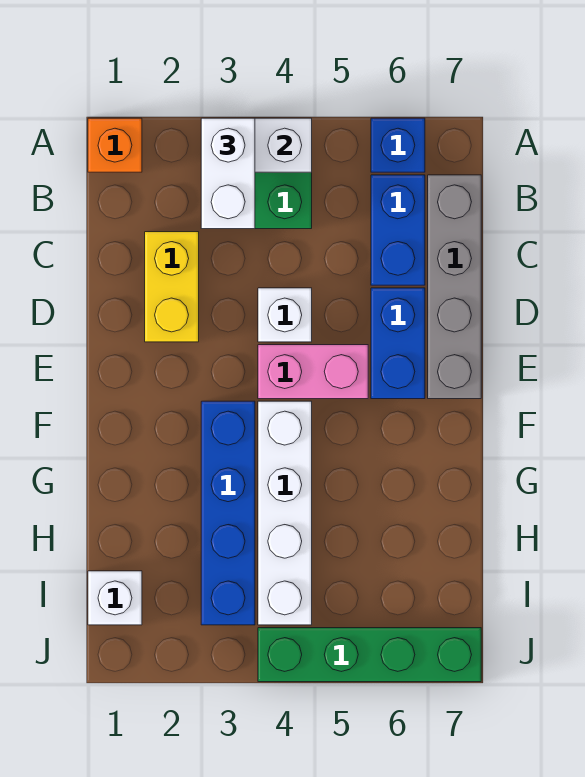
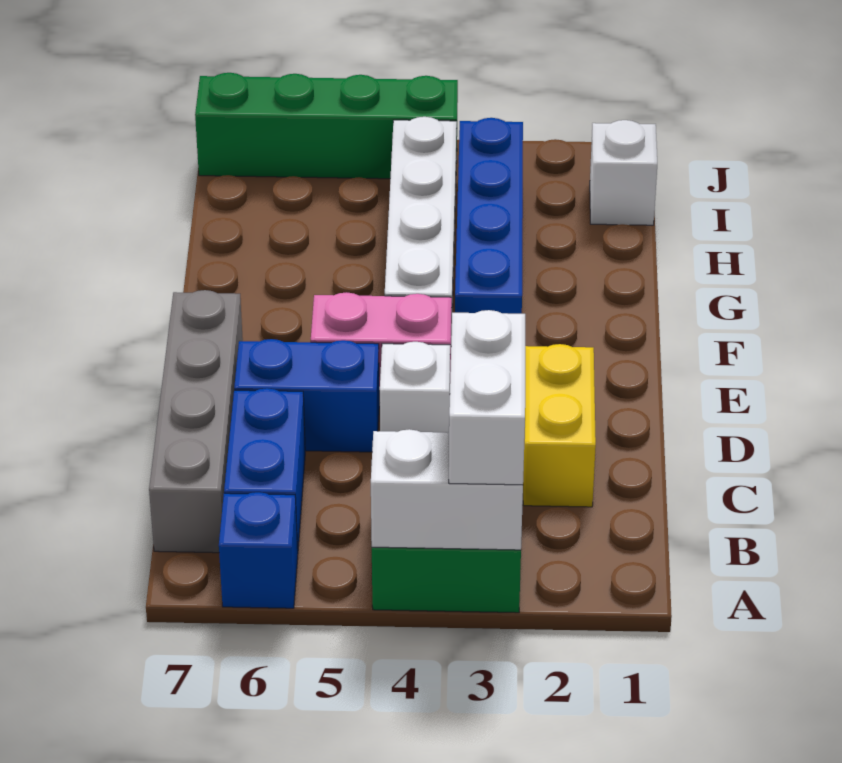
orange brick A1 level 1 -> none
blue brick D6:E6 level 1 -> blue brick D5:D6 level 1

